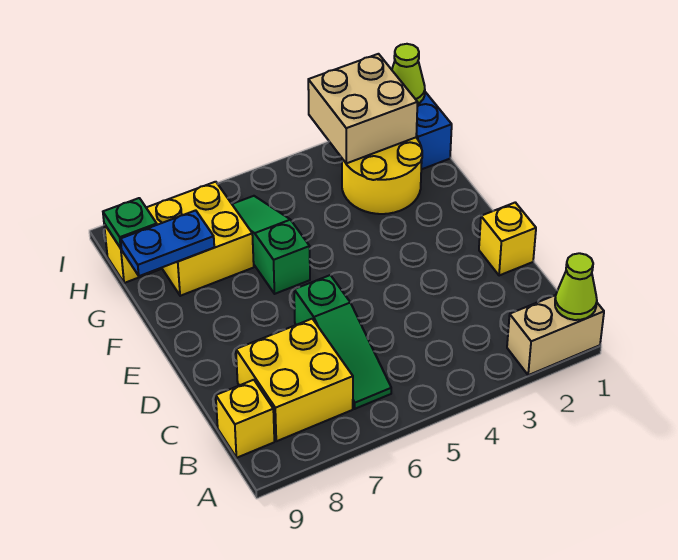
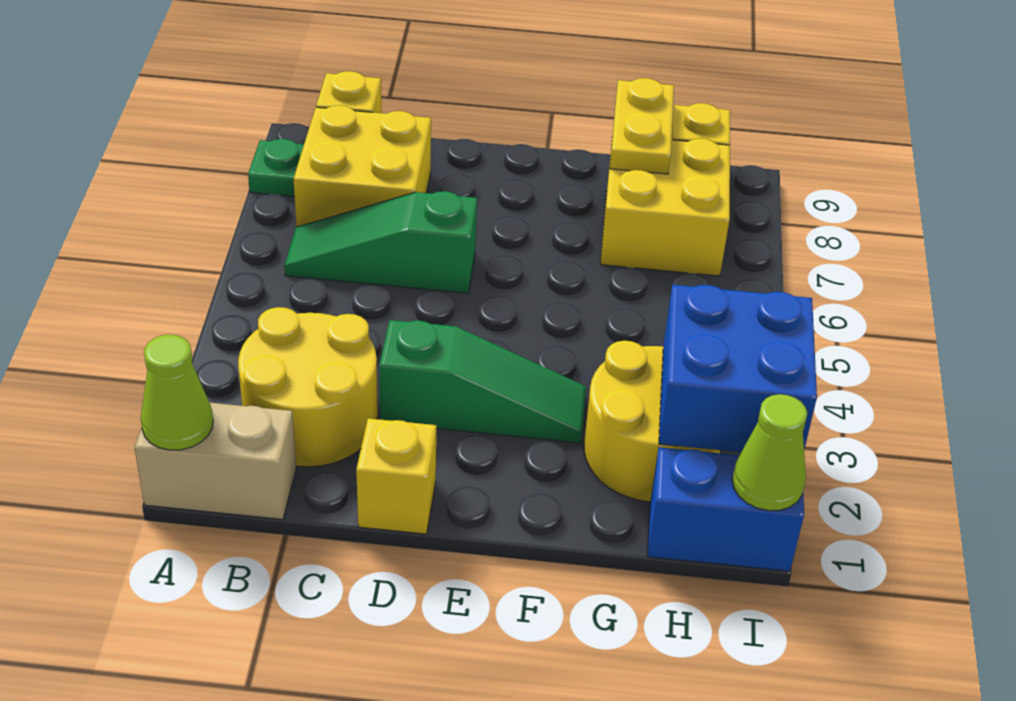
tan brick A1:A2 level 1 -> tan brick A1:B1 level 1
none -> yellow round brick B2:C3 level 1
green slope F6:H6 level 1 top F -> green slope D3:F3 level 1 top D
blue plate G8:G9 level 2 -> yellow plate G8:G9 level 2
tan brick H2:I3 level 2 -> blue brick H2:I3 level 2
green plate H9 level 2 -> green plate A8 level 1

